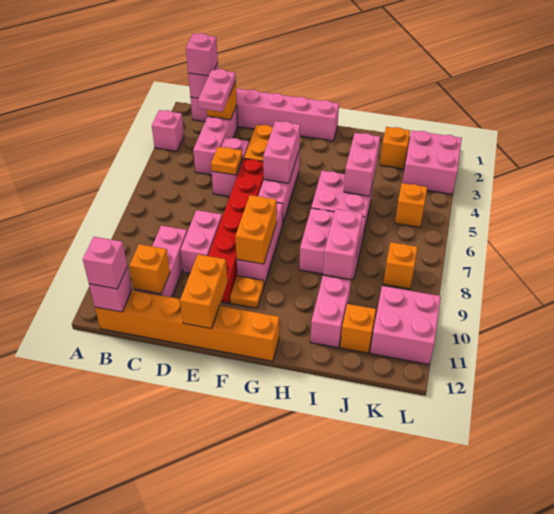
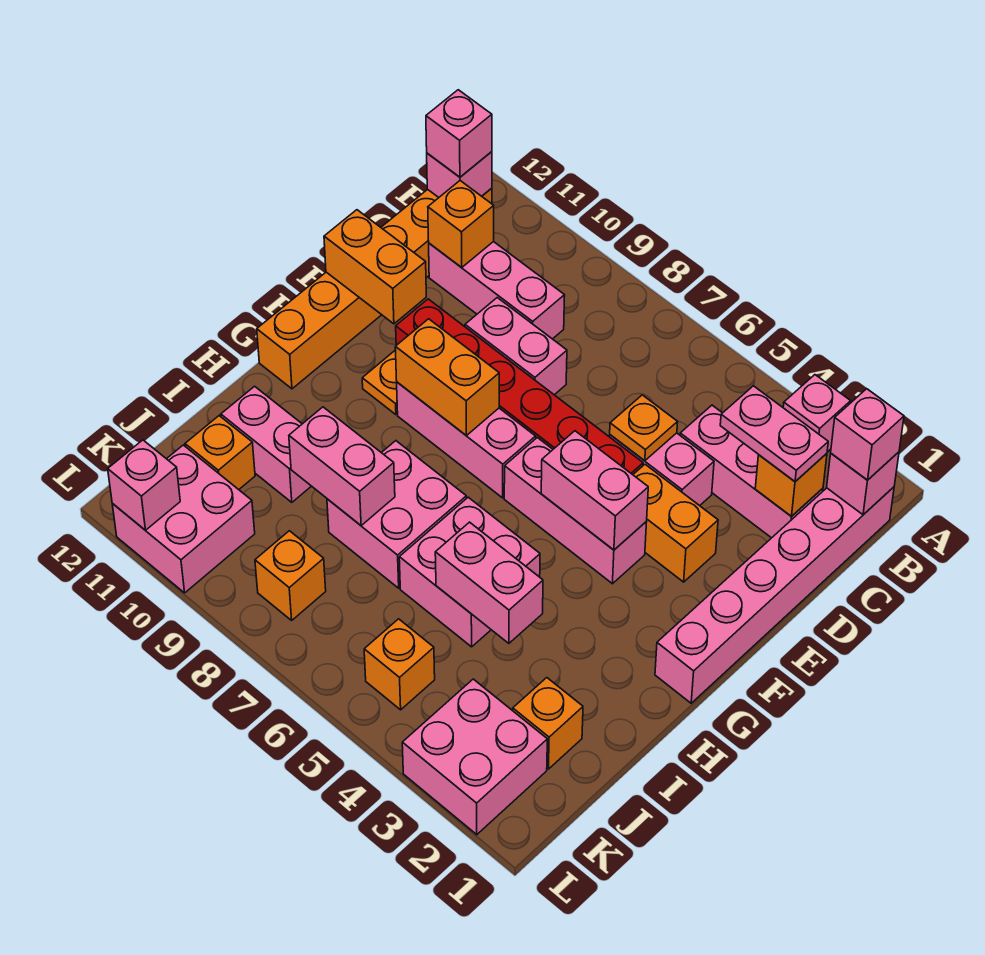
none -> pink brick L11 level 2

